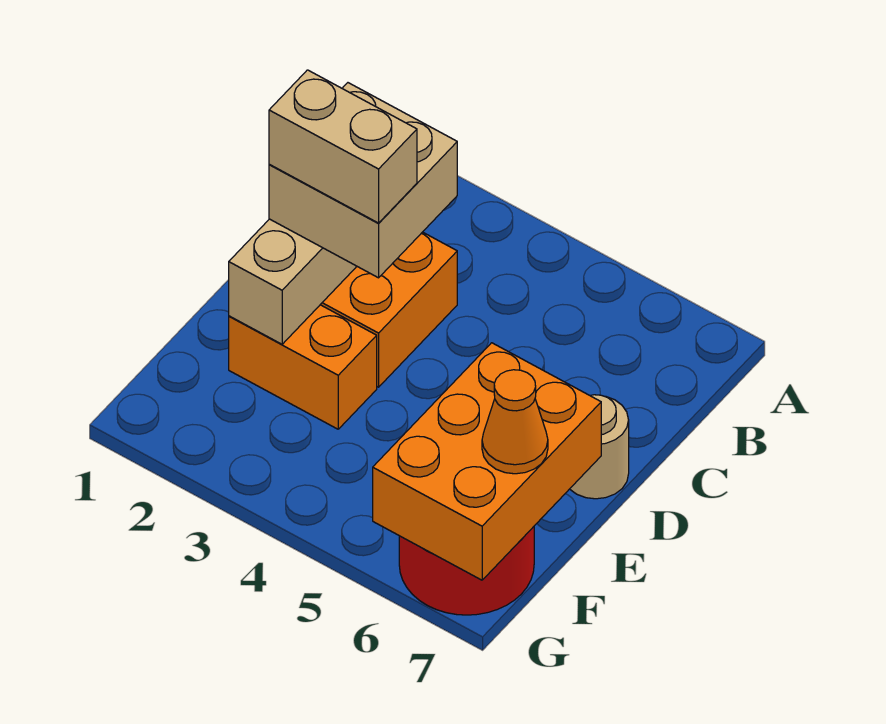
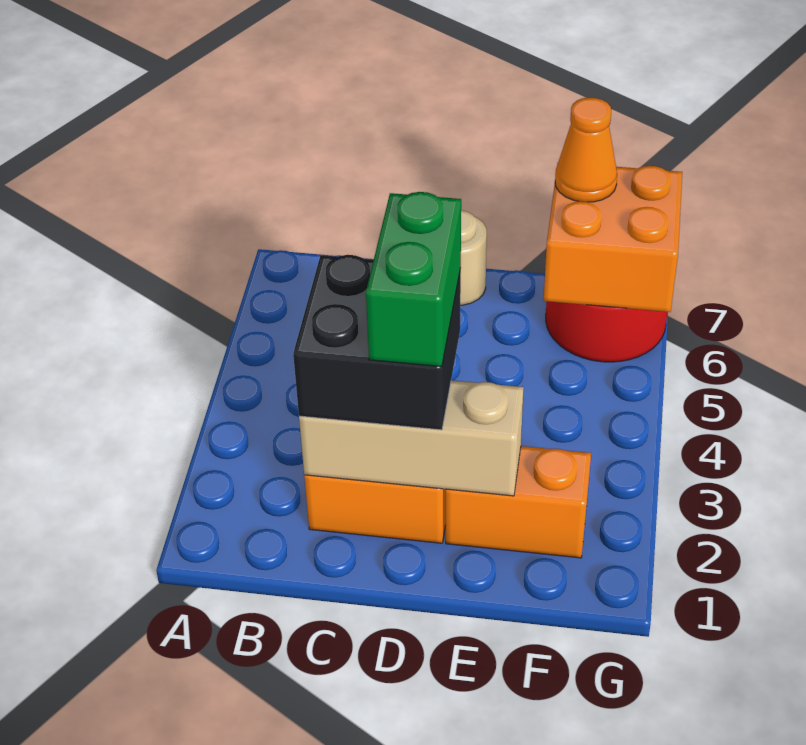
tan brick C2:D3 level 3 -> black brick C2:D3 level 3
tan brick D2:D3 level 4 -> green brick D2:D3 level 4
orange brick E2:E3 level 1 -> orange brick E2:F2 level 1
orange brick E6:G7 level 2 -> orange brick F6:G7 level 2

